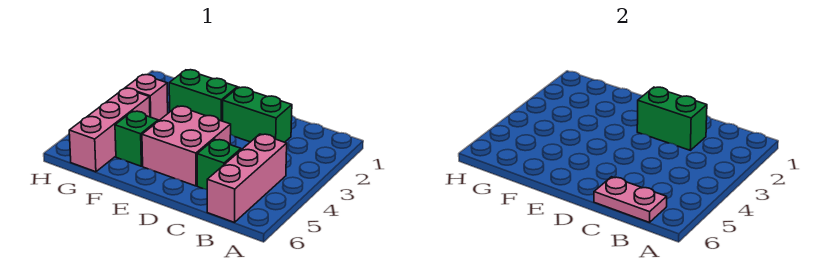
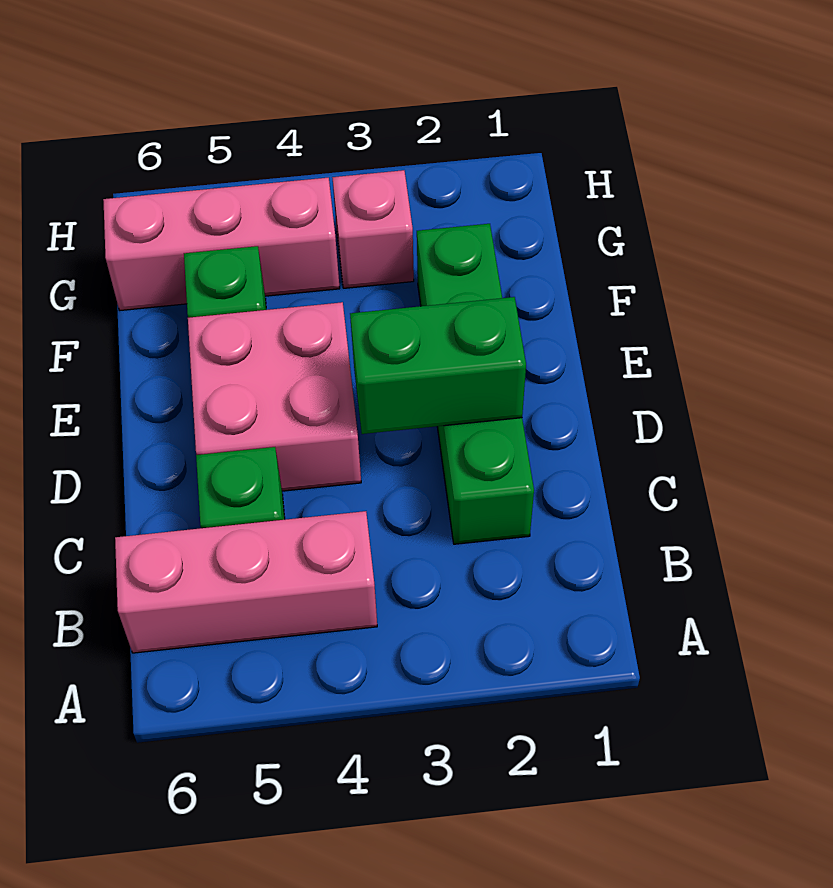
pink plate B6:C6 level 2 -> none
green brick C2:D2 level 2 -> green brick D2:D3 level 2

